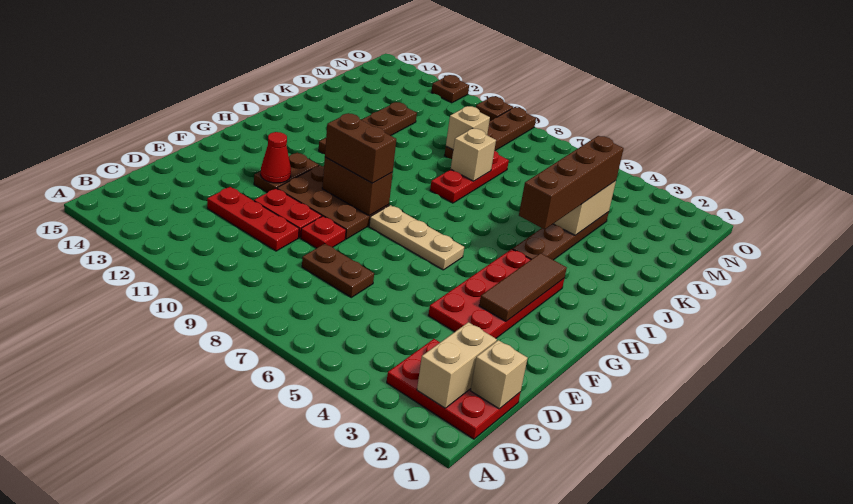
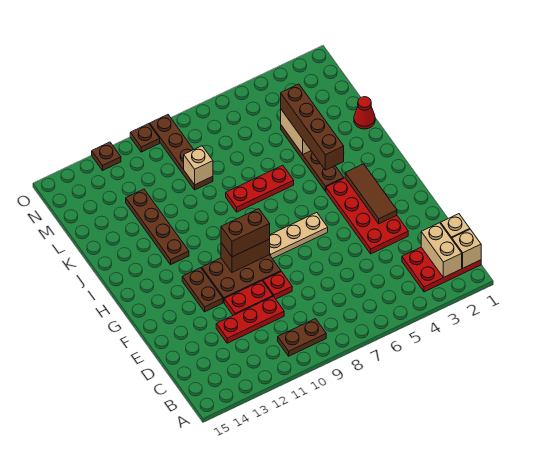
brown plate D7:D8 level 1 -> brown plate B9:B10 level 1
red cone F12 level 2 -> red cone K1 level 1
red plate J8:L8 level 1 -> red plate J6:J8 level 1
tan brick K8 level 2 -> tan brick B1 level 2

